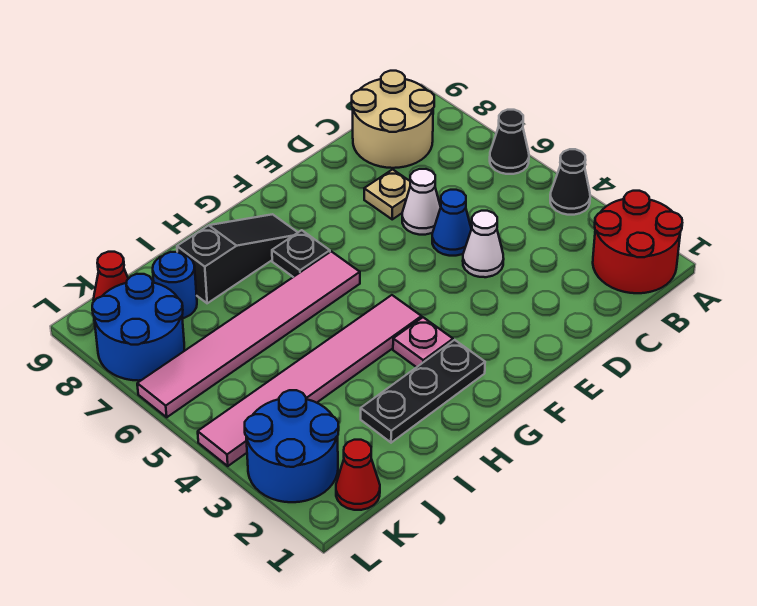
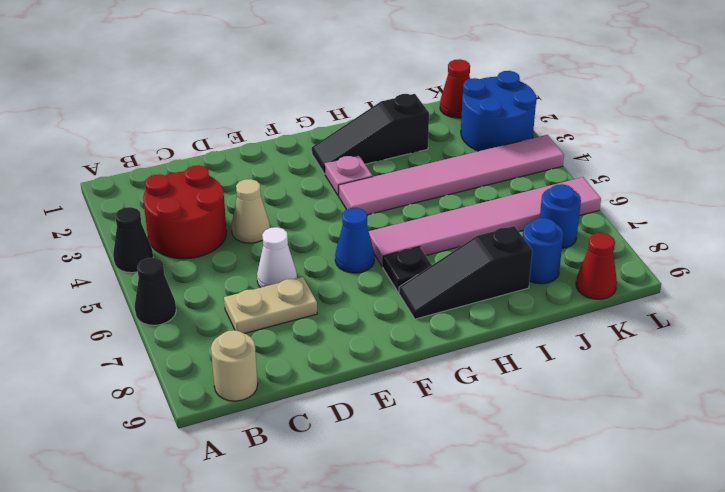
red round brick A1:B2 level 1 -> red round brick B3:C4 level 1
tan round brick B8:C9 level 1 -> tan round brick B9 level 1
white cone D4 level 1 -> tan cone D4 level 1
blue cone D5 level 1 -> blue cone F6 level 1
tan plate D7 level 1 -> tan plate C7:D7 level 1
black plate G2:I2 level 1 -> black slope G2:I2 level 1 top I
blue round brick K7:L8 level 1 -> blue round brick K7 level 1

